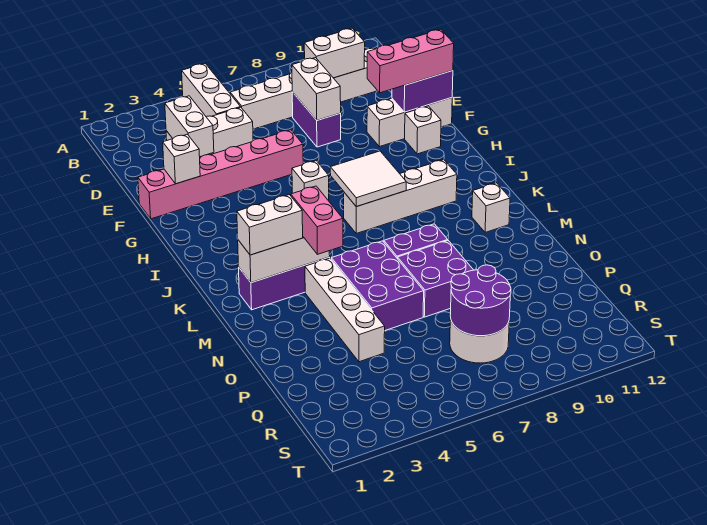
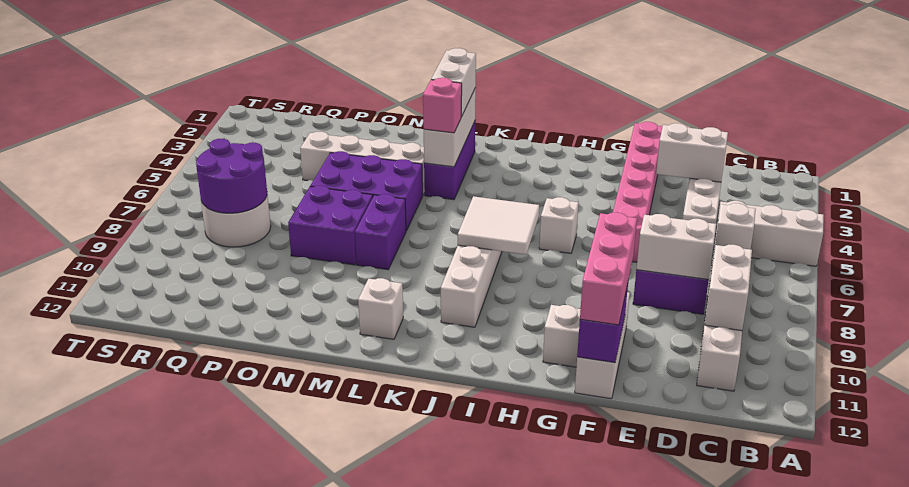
white brick F2 level 2 -> white brick C7 level 2
pink brick L4:M4 level 3 -> pink brick L4 level 3

